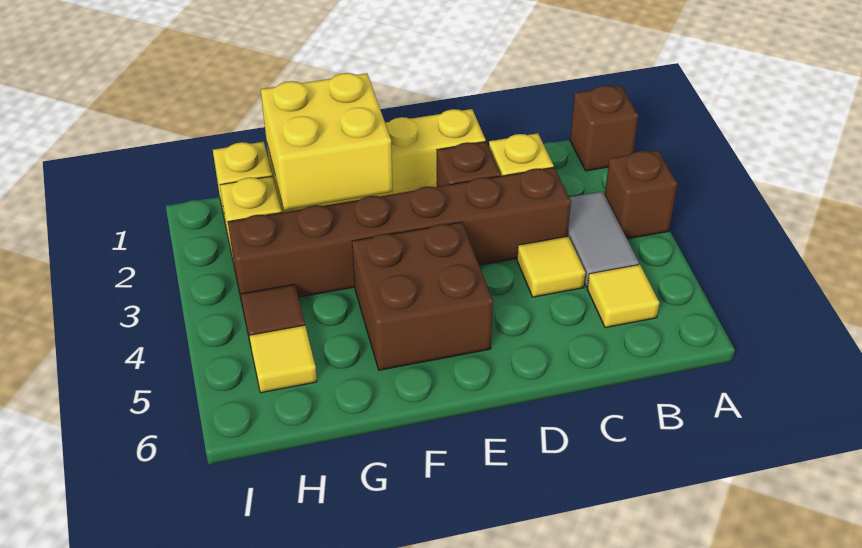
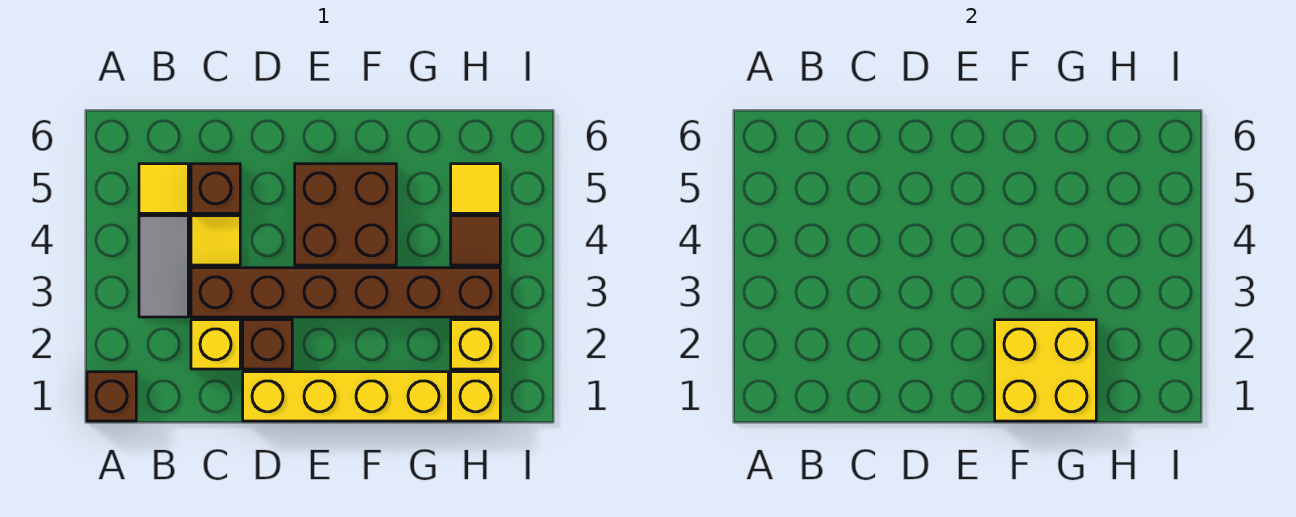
brown brick A3 level 1 -> brown brick C5 level 1

